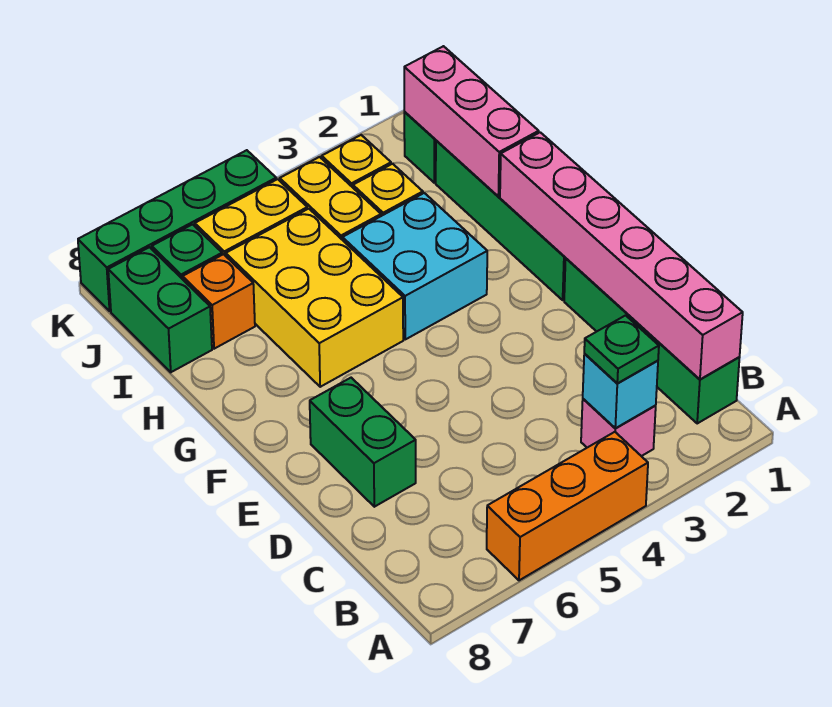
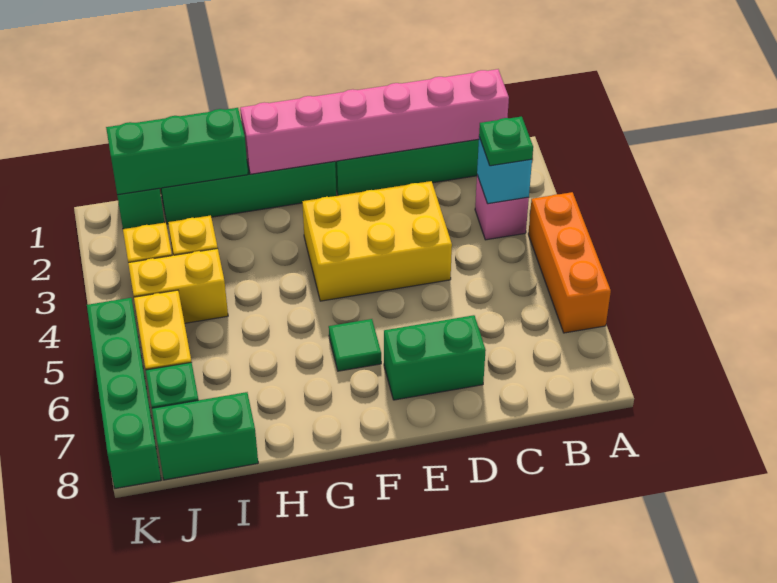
none -> green tile F6 level 1
cyan brick G3:H4 level 1 -> none
yellow brick G5:I6 level 1 -> yellow brick D3:F4 level 1
pink brick H1:J1 level 2 -> green brick H1:J1 level 2
orange brick I7 level 1 -> none

